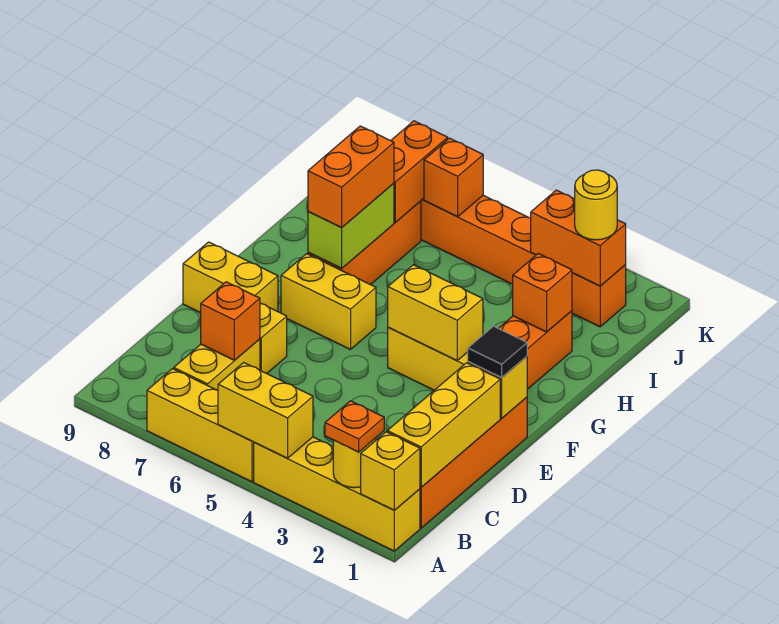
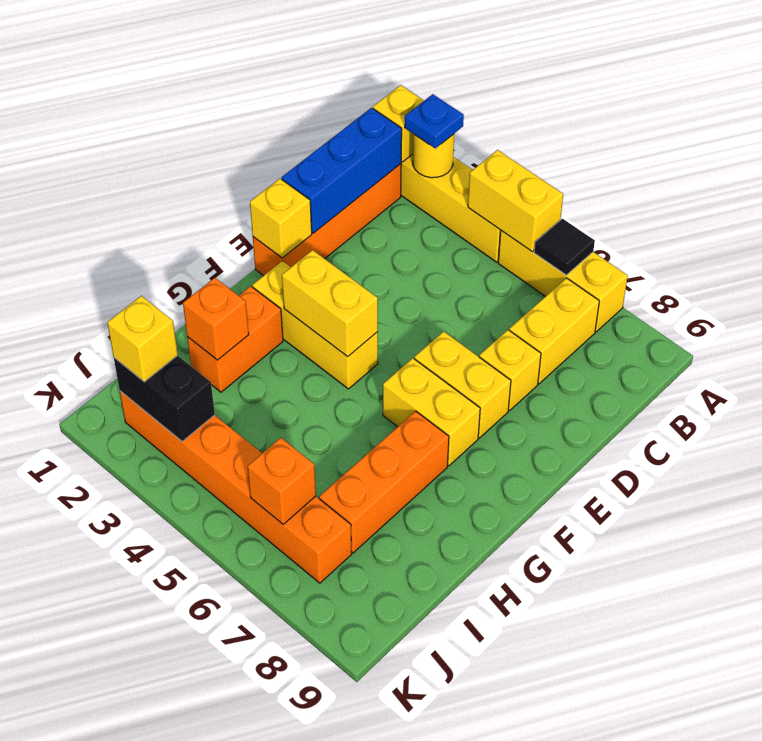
orange plate A2 level 3 -> blue plate A2 level 3
yellow brick B1:D1 level 2 -> blue brick B1:D1 level 2
orange brick C7 level 2 -> none
black tile E1 level 3 -> black tile A6 level 2
yellow brick E8:E9 level 1 -> yellow brick E6:E7 level 1
lime brick G7:H7 level 2 -> none
orange brick G7:H7 level 3 -> none
orange brick I7:J7 level 2 -> none
orange brick J2:J3 level 2 -> black brick J2:J3 level 2
yellow round brick J2 level 3 -> yellow brick J2 level 3

